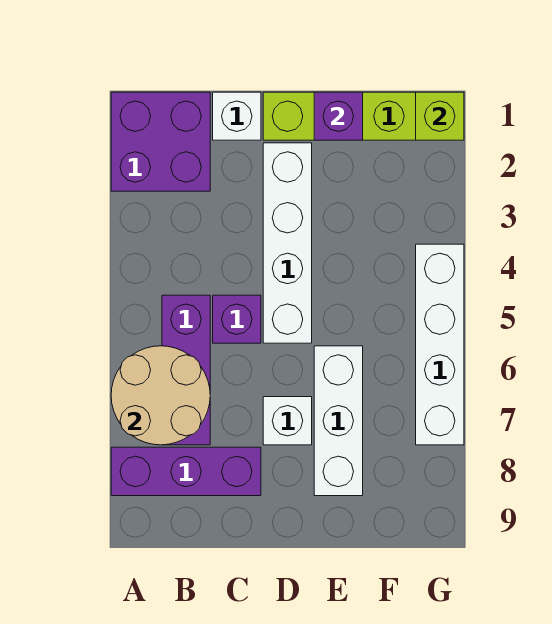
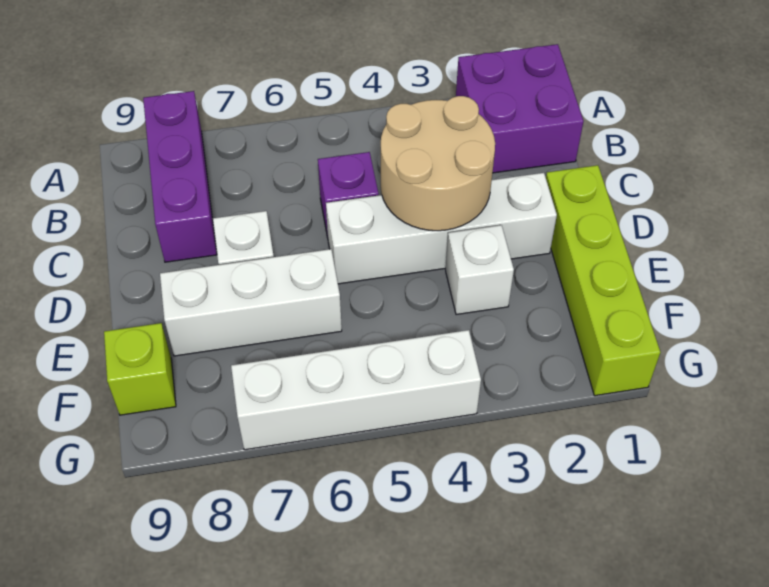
tan round brick A6:B7 level 2 -> tan round brick C3:D4 level 2
purple brick B5:B7 level 1 -> none
white brick C1 level 1 -> white brick E3 level 1
purple brick E1 level 2 -> none
lime brick G1 level 2 -> lime brick F9 level 1

